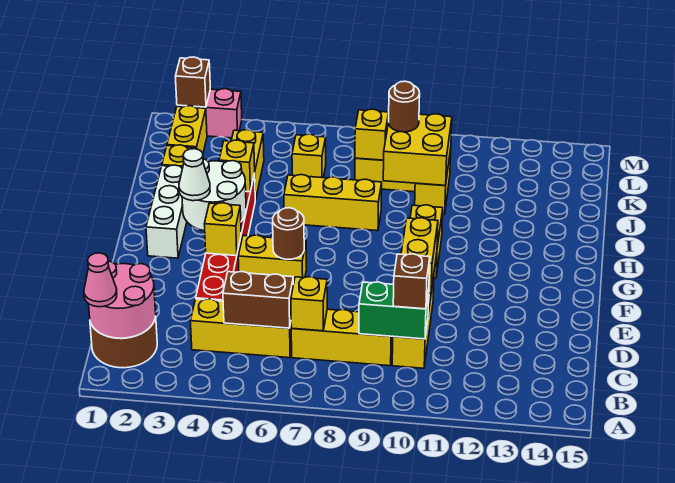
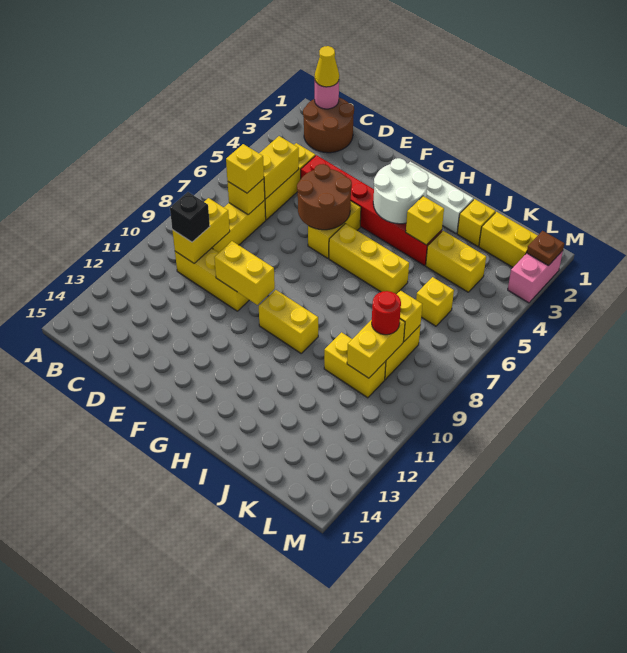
pink round brick B1:C2 level 2 -> pink round brick B1 level 2
pink cone B1 level 3 -> yellow cone B1 level 3
brown brick C5:C6 level 2 -> yellow brick C5:C6 level 2
green brick C9:C10 level 2 -> yellow brick C9:C10 level 2
brown brick C10 level 3 -> black brick C10 level 3
yellow brick F4 level 2 -> yellow brick C7 level 3
brown round brick F6 level 2 -> brown round brick E5:F6 level 2
white cone G3 level 3 -> none
yellow brick I6:I8 level 1 -> yellow brick G6:I6 level 1
yellow brick J9:K10 level 2 -> yellow brick K9:K10 level 2
brown round brick K9 level 3 -> red round brick K9 level 3
brown brick M2 level 2 -> brown plate M2 level 2

